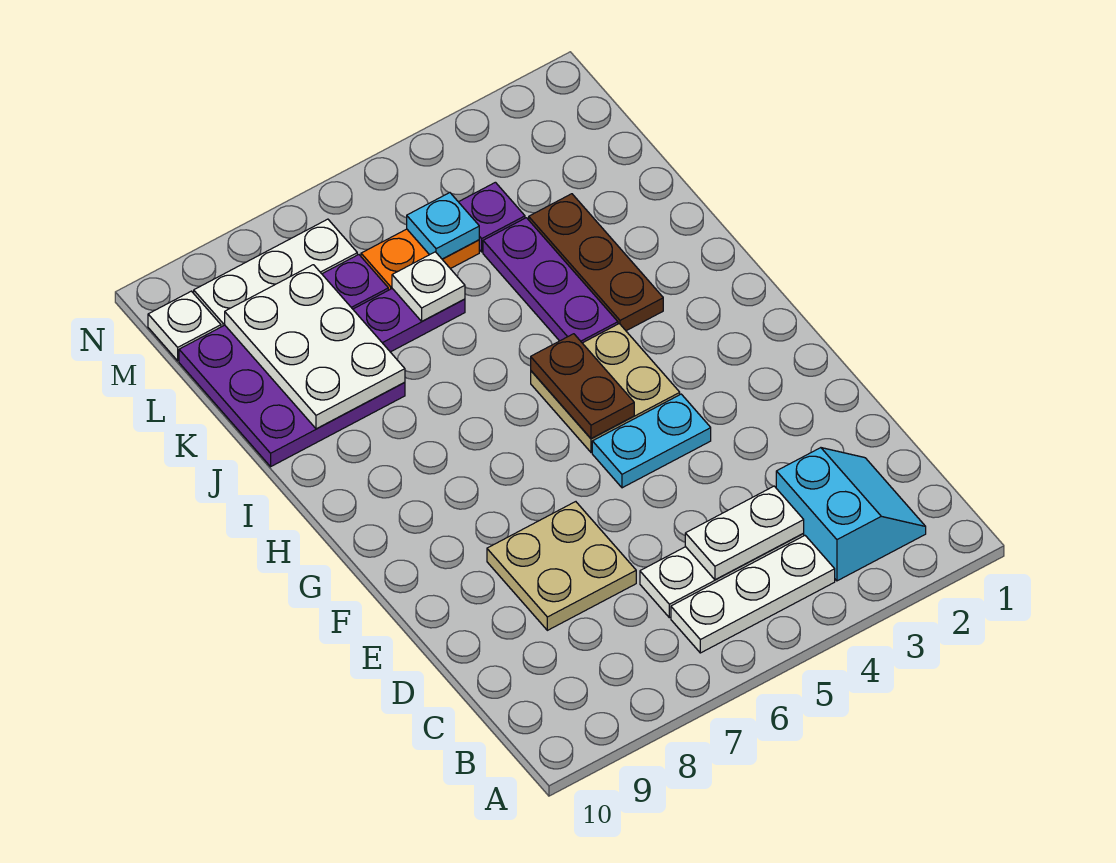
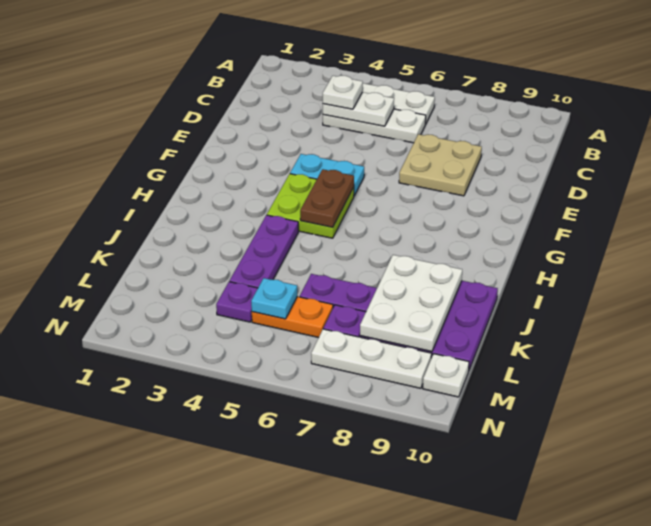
cyan slope B2:C3 level 1 top 3 -> none
tan plate G4:H5 level 1 -> lime plate G4:H5 level 1
brown plate I3:K3 level 1 -> none
white plate K6 level 2 -> white plate C4 level 3

